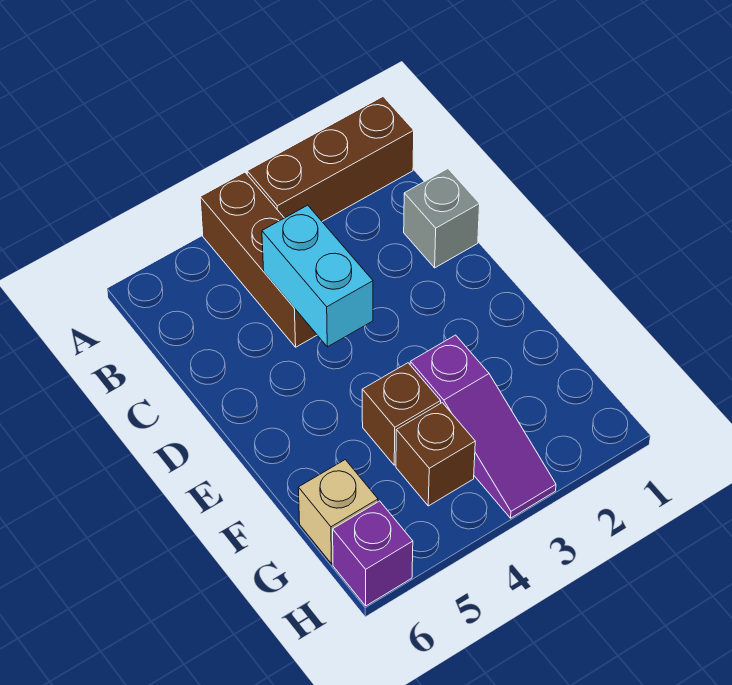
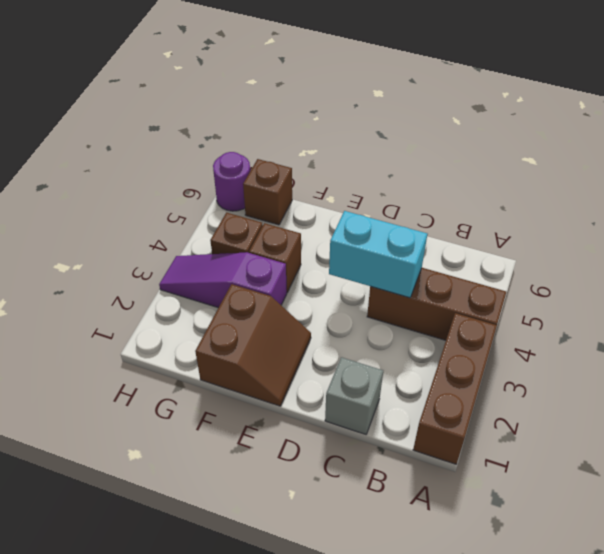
none -> brown slope E1:F2 level 1 top F
tan brick G6 level 1 -> brown brick G6 level 1
purple brick H6 level 1 -> purple round brick H6 level 1

